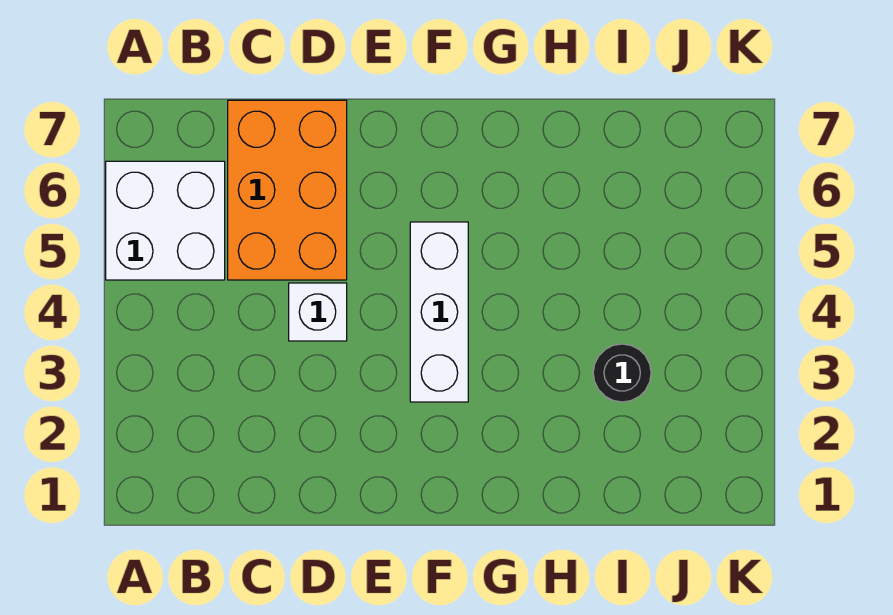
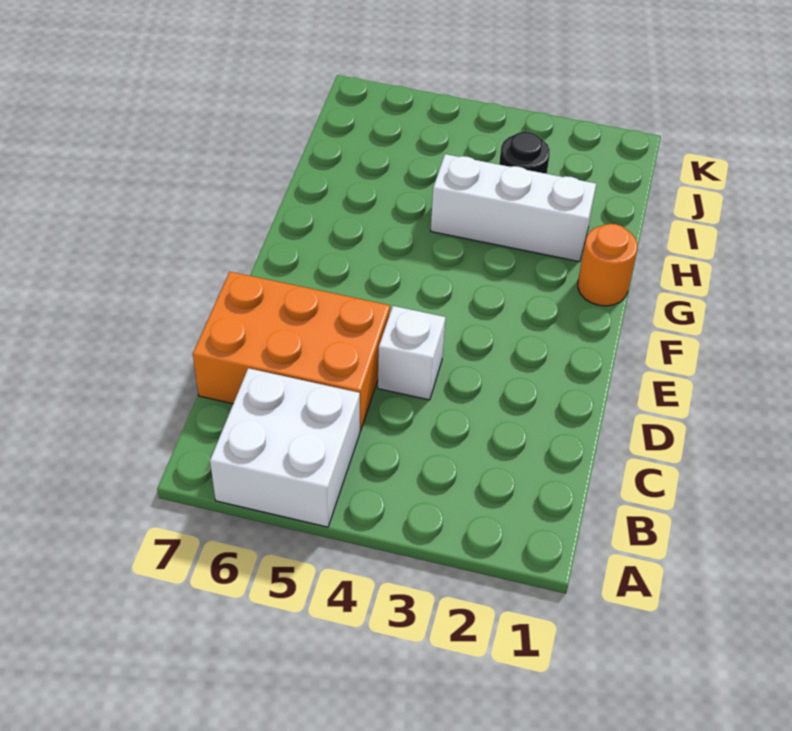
white brick F3:F5 level 1 -> white brick H2:H4 level 1
none -> orange round brick G1 level 1

